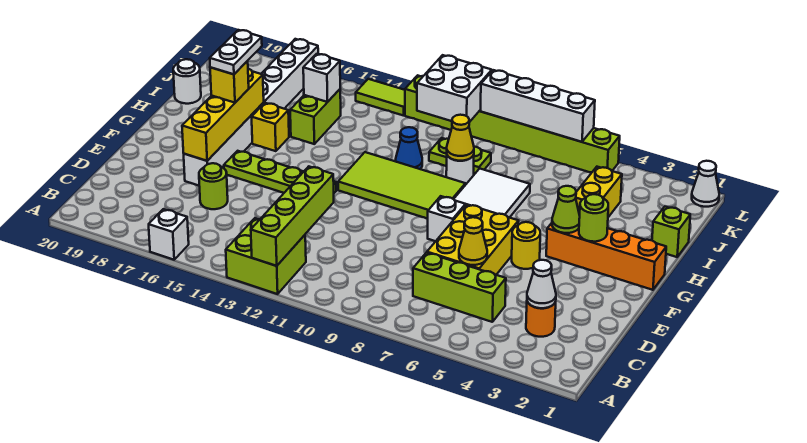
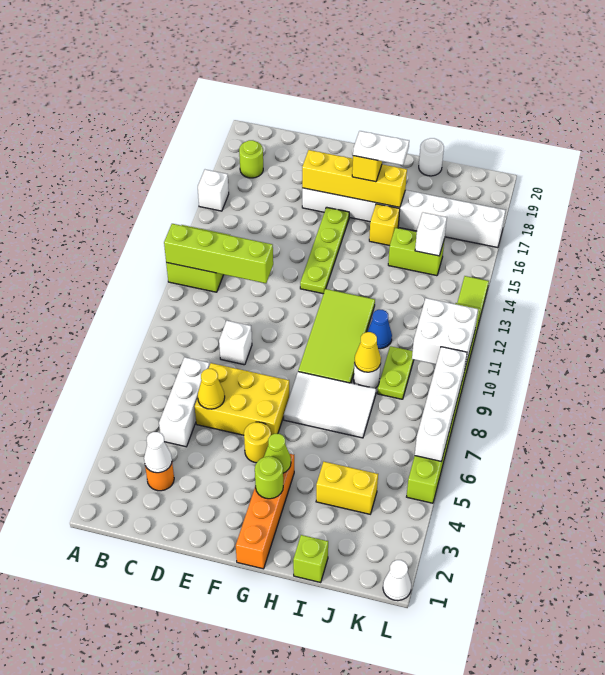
lime brick C5:C7 level 1 -> white brick C5:C7 level 1
lime round brick D16 level 1 -> lime round brick B18 level 1
white brick F8 level 1 -> white brick D9 level 1

